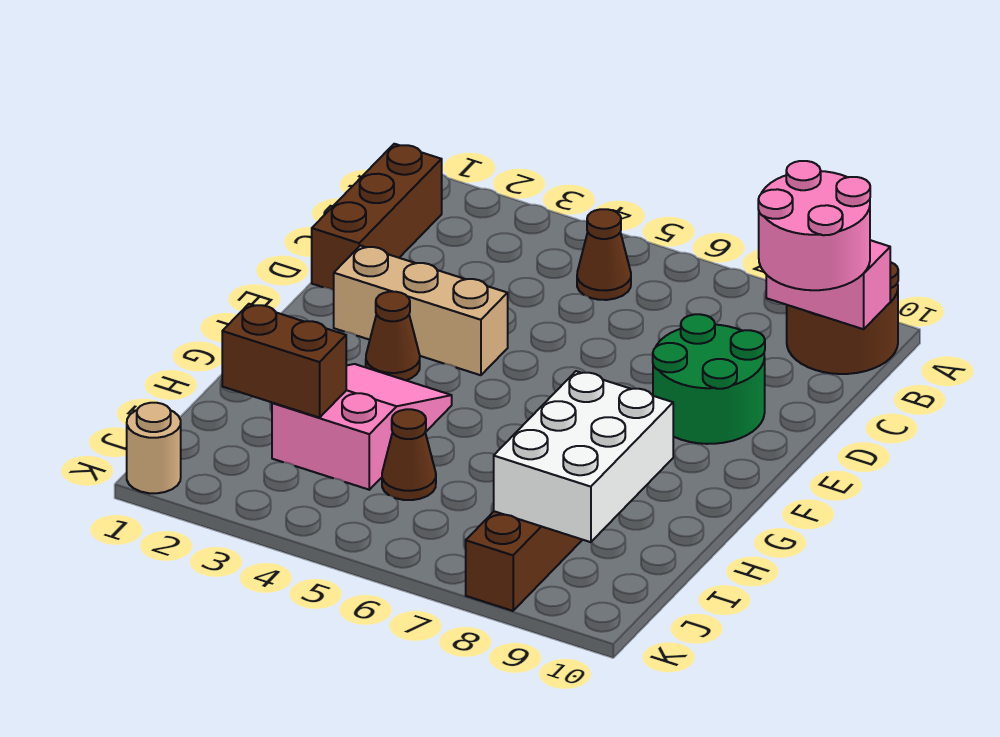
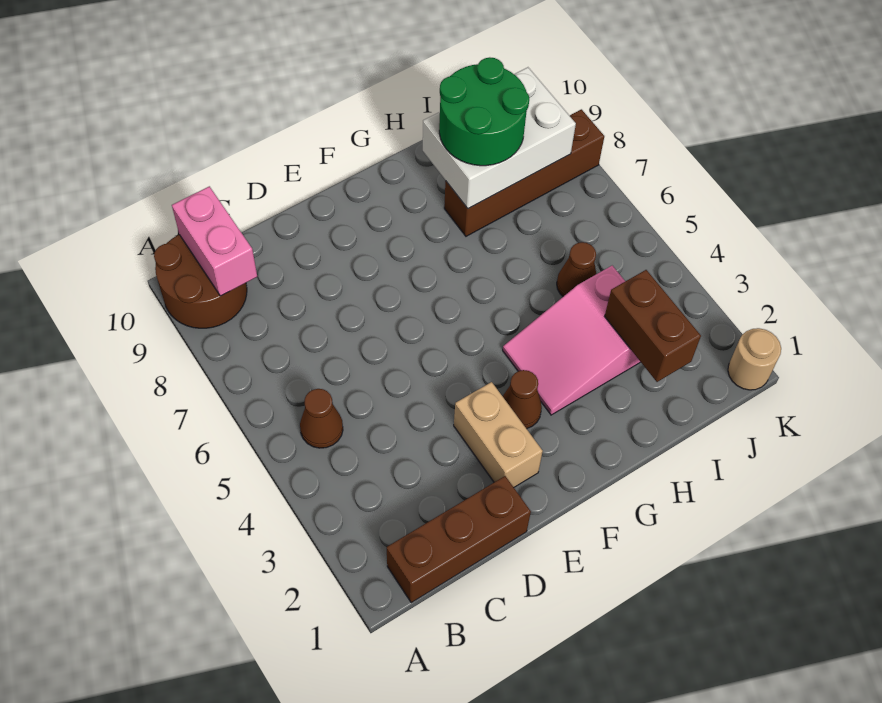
pink round brick B9:C10 level 3 -> none
green round brick D8:E9 level 1 -> green round brick H8:I9 level 3
tan brick E2:E4 level 1 -> tan brick E2:E3 level 1

